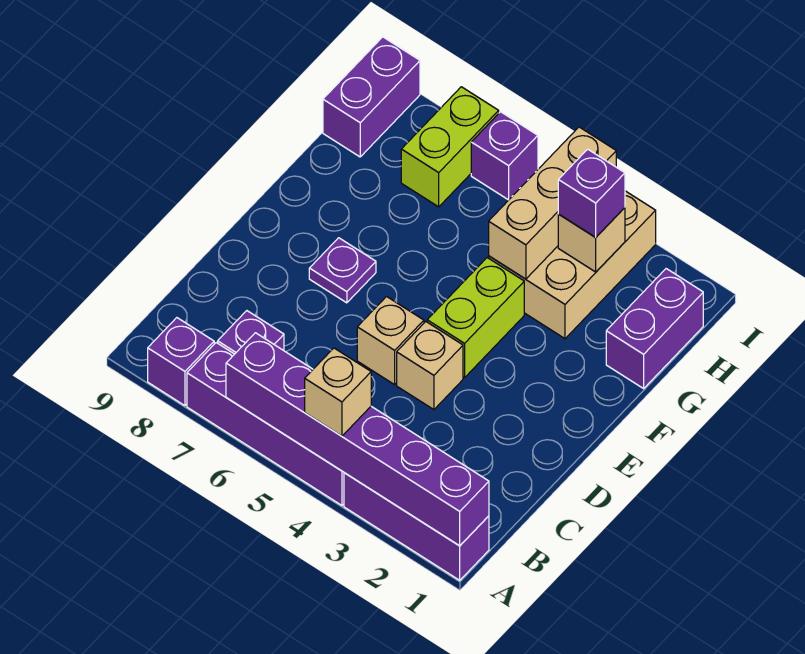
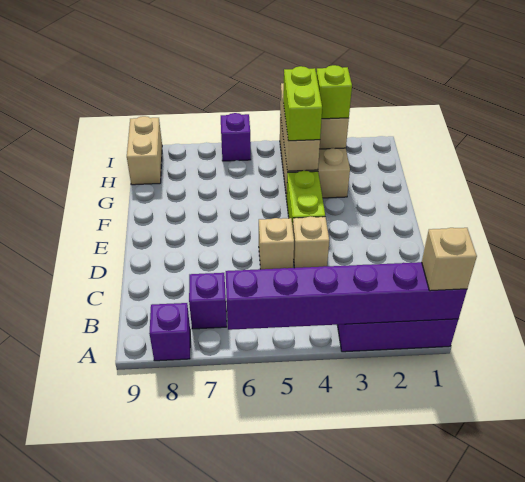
purple brick A4:A7 level 1 -> none
tan brick A4 level 3 -> tan brick A1 level 3
purple plate E7 level 1 -> none
purple brick G1:H1 level 1 -> none
purple brick H3 level 3 -> lime brick H3 level 3
lime brick H7:I7 level 1 -> lime brick G4:H4 level 3
purple brick H9:I9 level 1 -> tan brick H9:I9 level 1

